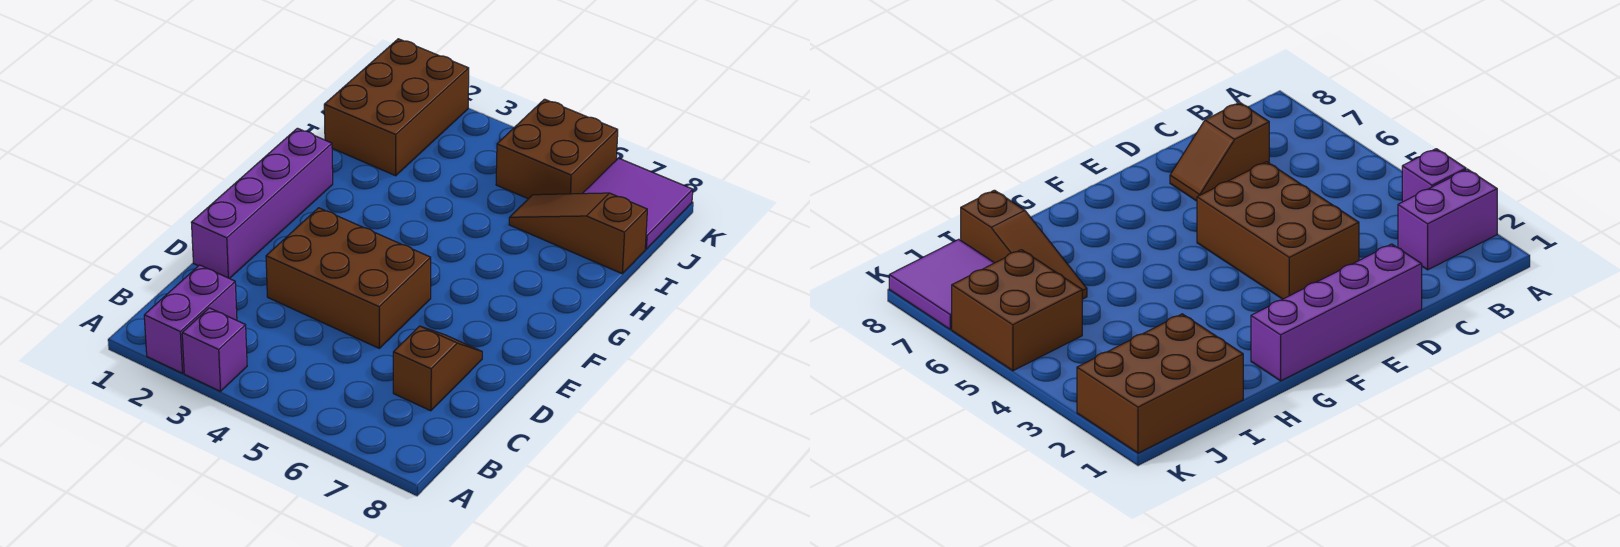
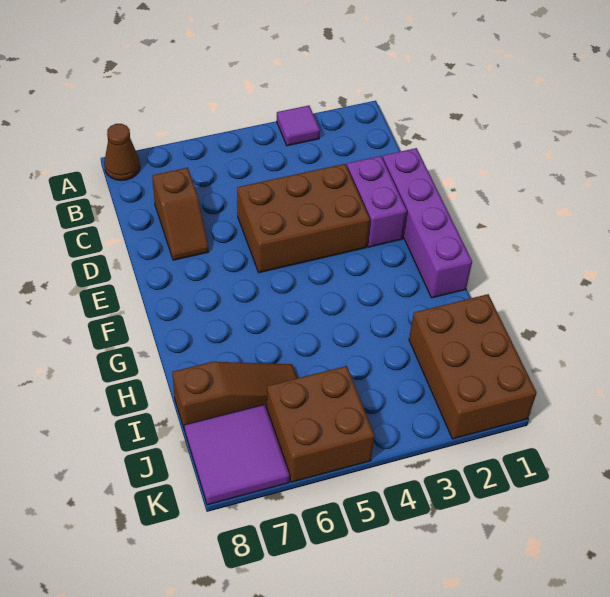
purple brick A2:B2 level 1 -> purple brick D2:E2 level 1
purple brick A3 level 1 -> purple tile A3 level 1
none -> brown cone A8 level 1

